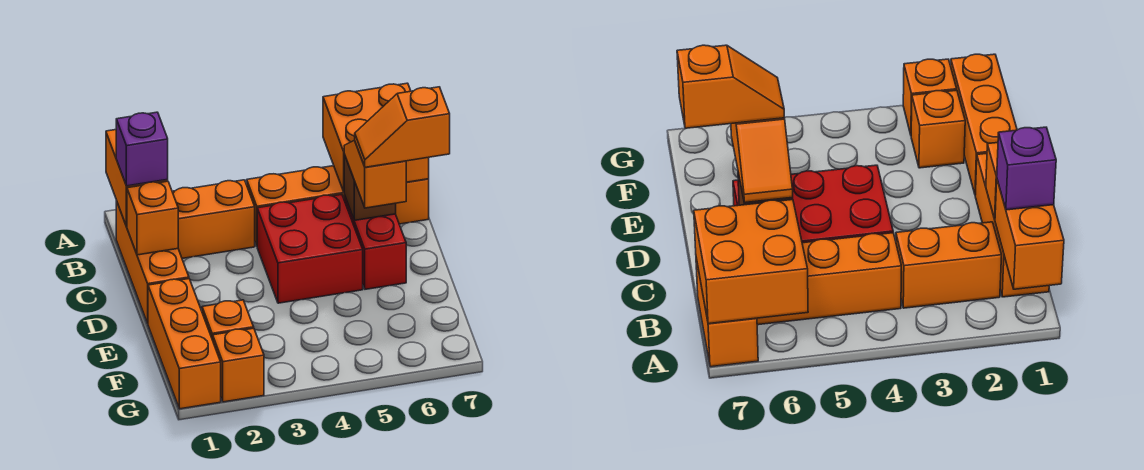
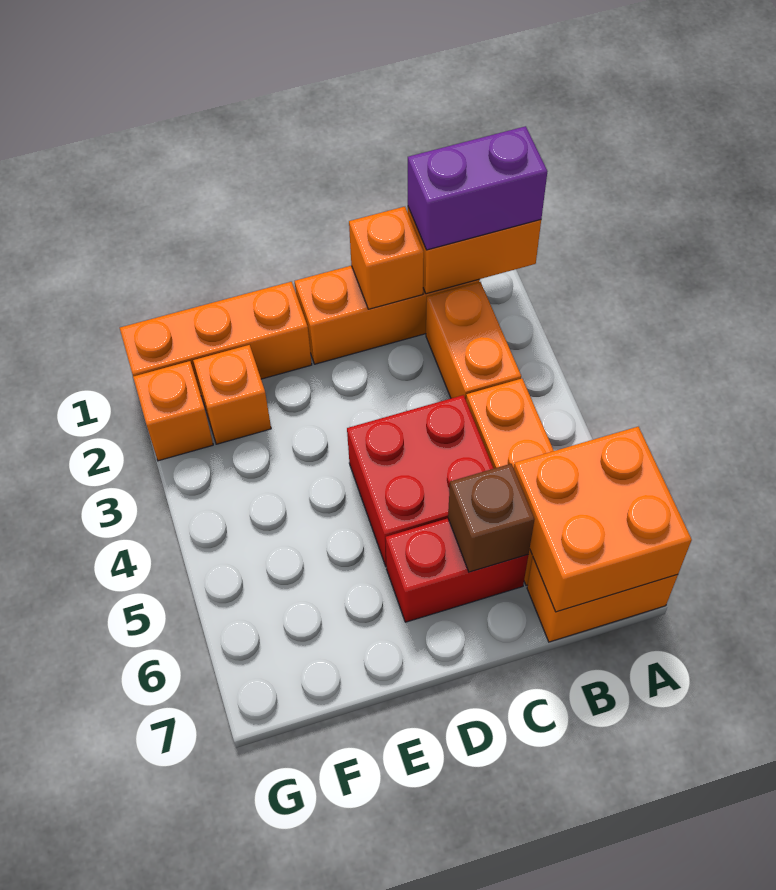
purple brick B1 level 3 -> purple brick A1:B1 level 3
orange slope C6:D6 level 3 top D -> none
orange slope D6:D7 level 4 top 7 -> none

